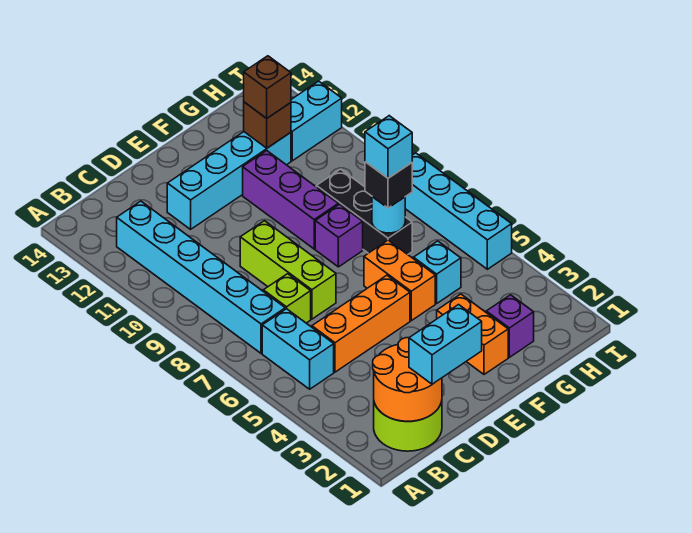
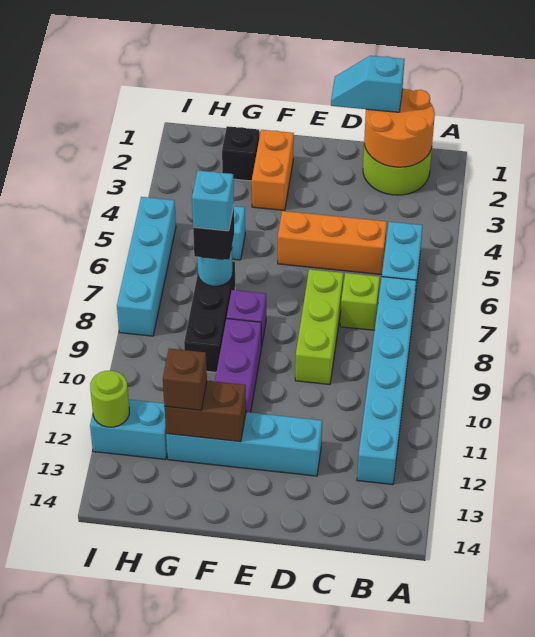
cyan brick C1:D1 level 3 -> cyan slope C1:D1 level 3 top C
orange brick F5:F6 level 1 -> none
purple brick G2 level 1 -> black brick G2 level 1
brown brick G12 level 2 -> brown brick F12:G12 level 2
none -> lime round brick I12 level 2

